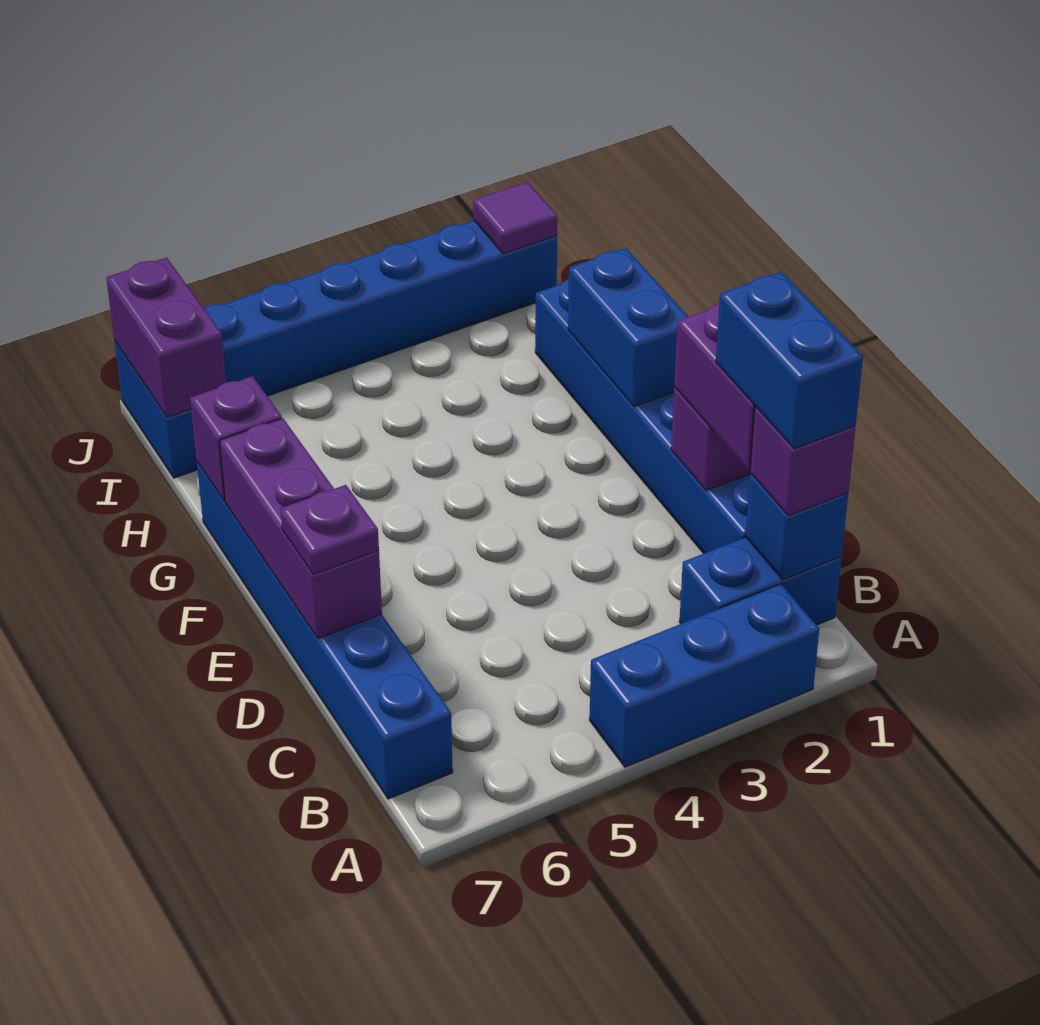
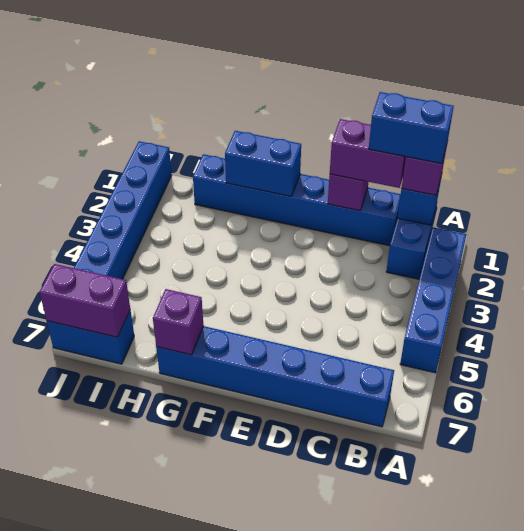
blue brick A2:A4 level 1 -> blue brick A2:A5 level 1
purple brick D7:F7 level 2 -> none
purple plate D7 level 3 -> none
purple tile J1 level 2 -> none

